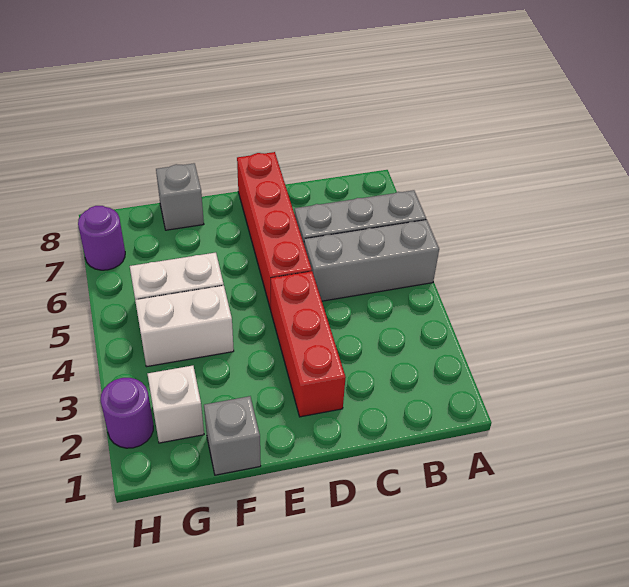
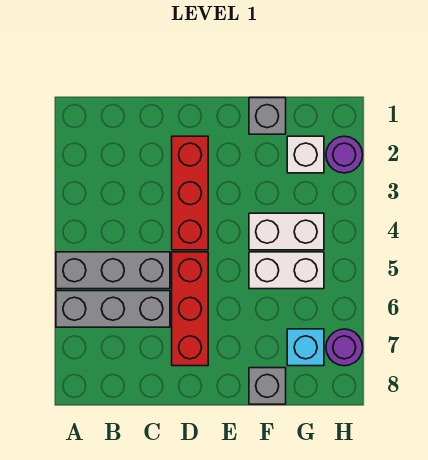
red brick D5:D8 level 1 -> red brick D5:D7 level 1
none -> cyan brick G7 level 1

